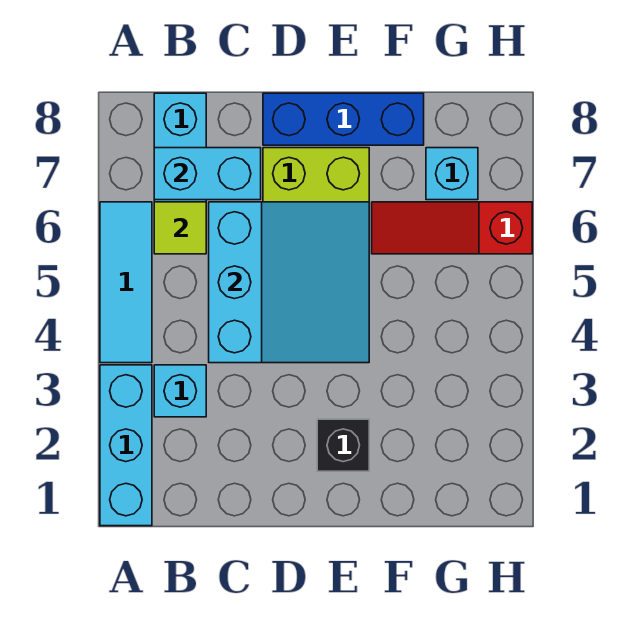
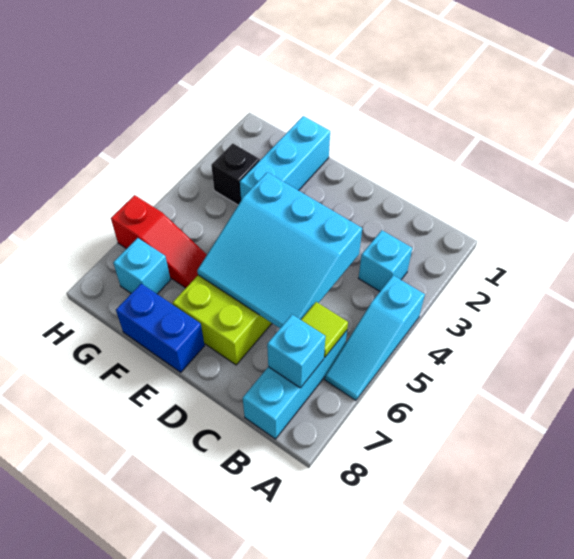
cyan brick A1:A3 level 1 -> cyan brick F1:F3 level 1
cyan tile A4:A6 level 1 -> cyan slope A4:A6 level 1 top 4
cyan brick B7:C7 level 2 -> cyan brick B7 level 2
cyan slope C4:E6 level 2 top C -> cyan slope C4:E6 level 2 top 4
blue brick D8:F8 level 1 -> blue brick E8:F8 level 1
black brick E2 level 1 -> black brick G3 level 1

